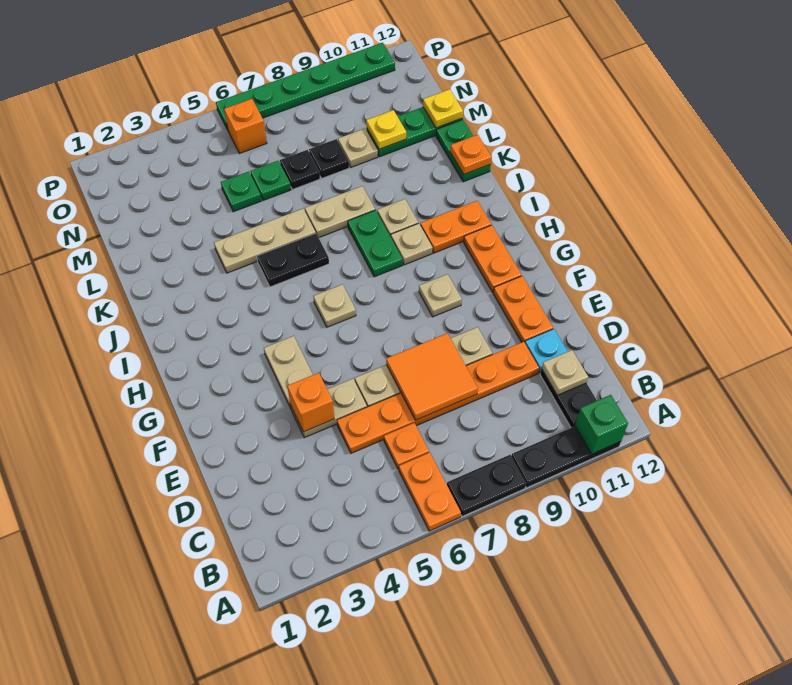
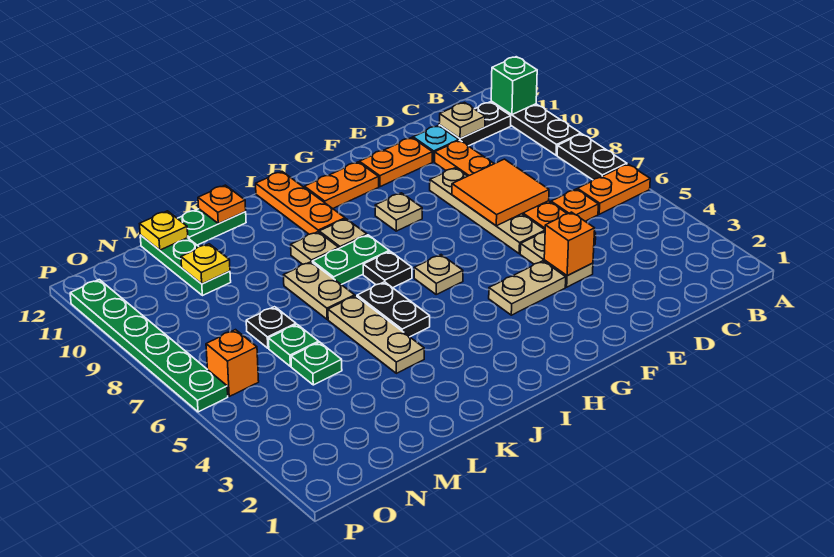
orange plate I10:I11 level 1 -> orange plate I10:I12 level 1
black plate M8 level 1 -> black plate I7 level 1
tan plate M9 level 1 -> none

